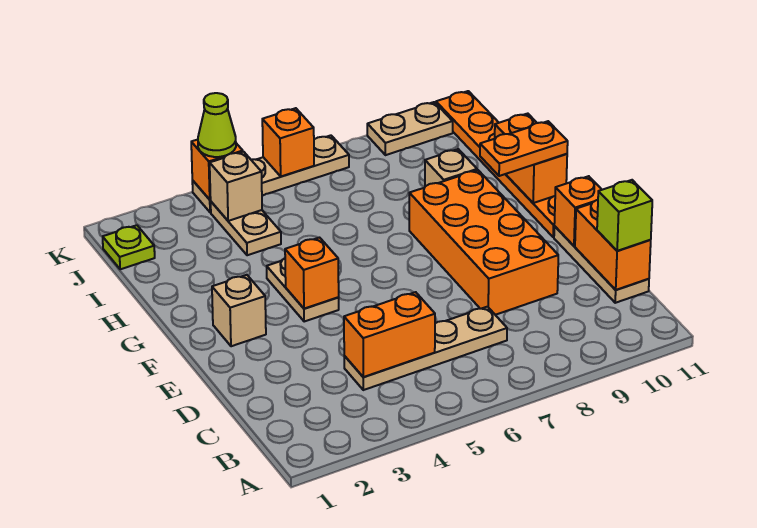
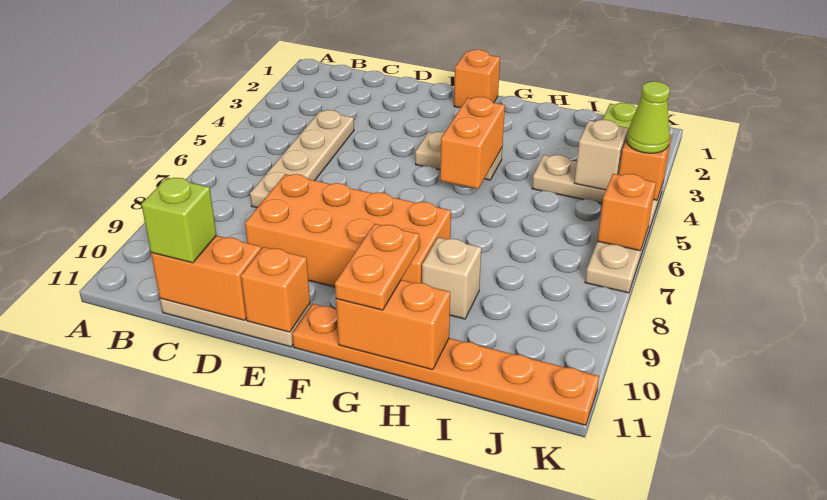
orange brick C4:C5 level 2 -> orange brick G4:G5 level 2
tan brick F2 level 1 -> none
orange brick F4 level 2 -> orange brick F1 level 1
tan plate K9:K10 level 1 -> none

